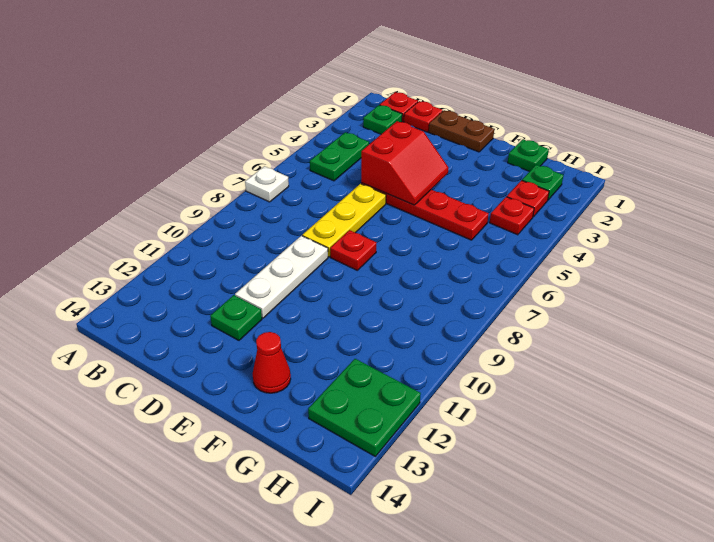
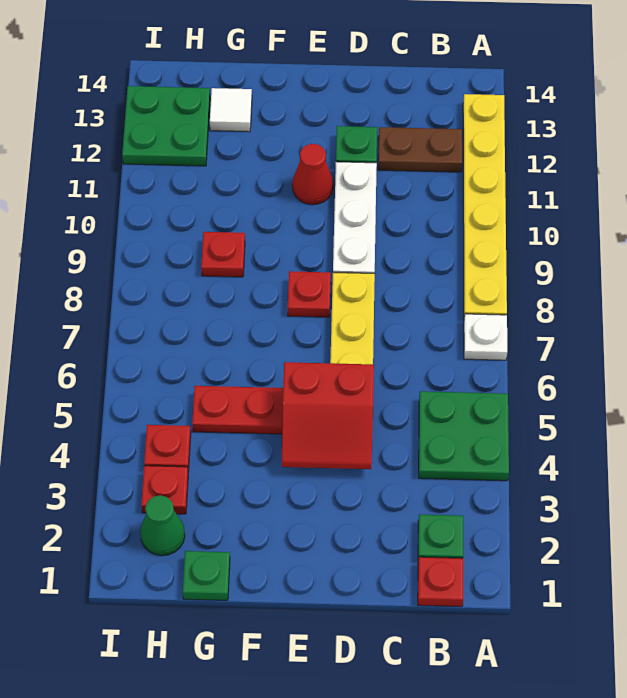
none -> yellow plate A8:A13 level 1
green plate B4:B5 level 1 -> green plate A4:B5 level 1
red plate C1 level 1 -> red plate G9 level 1
brown plate D1:E1 level 1 -> brown plate B12:C12 level 1
red slope D4:E5 level 2 top D -> red slope D4:E5 level 2 top 5
red cone F13 level 1 -> red cone E11 level 1
none -> white tile G13 level 1
green plate H2 level 1 -> green cone H2 level 1

